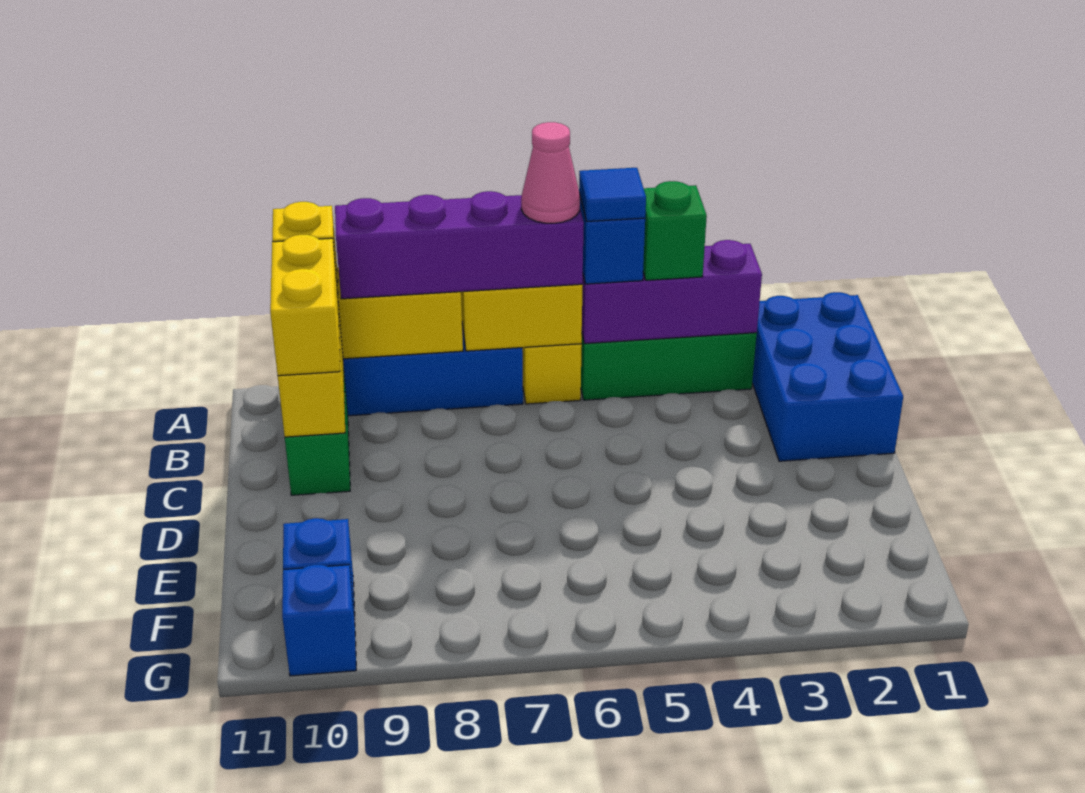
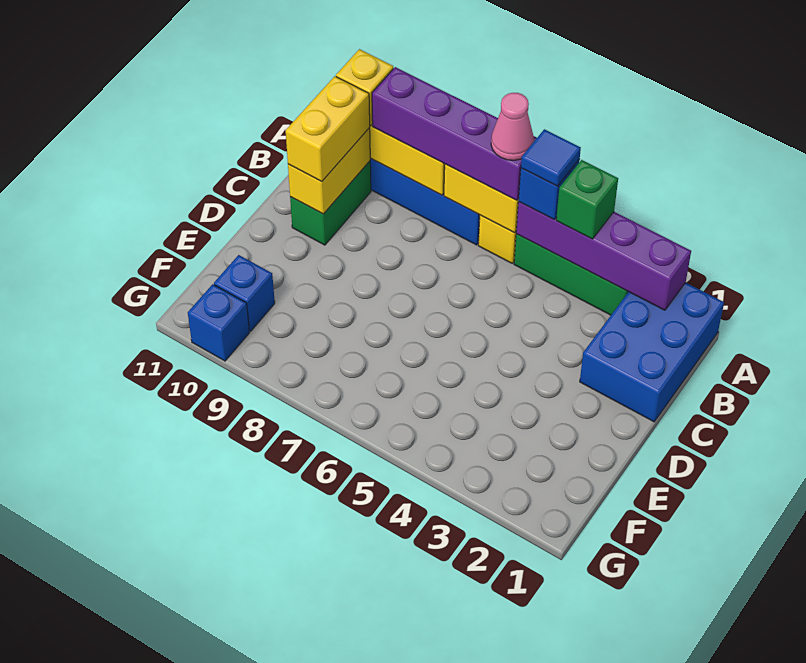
purple brick A3:A5 level 2 -> purple brick A2:A5 level 2

